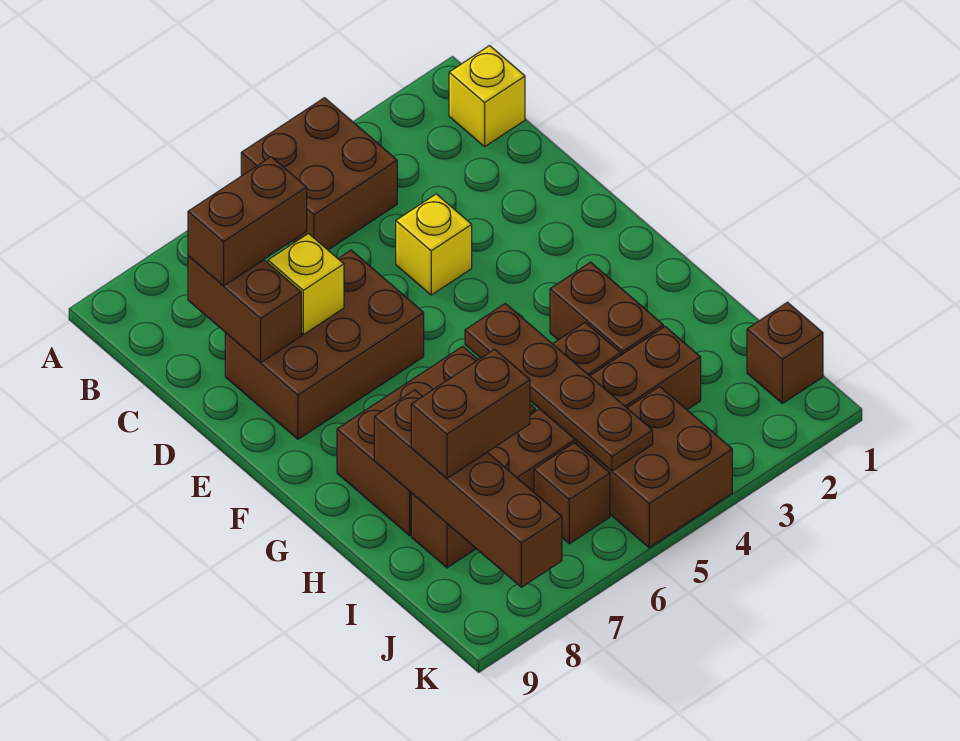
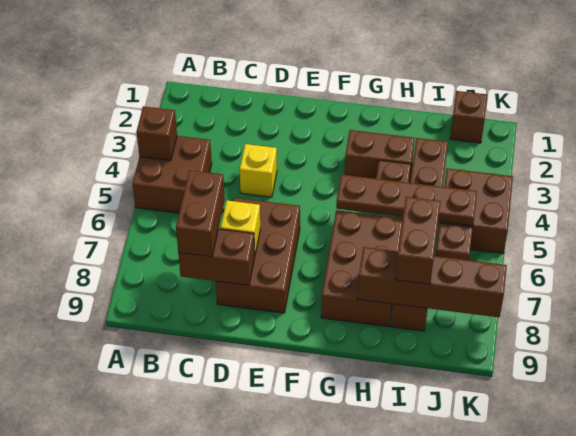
none -> brown brick A4 level 2
yellow brick B1 level 1 -> none

